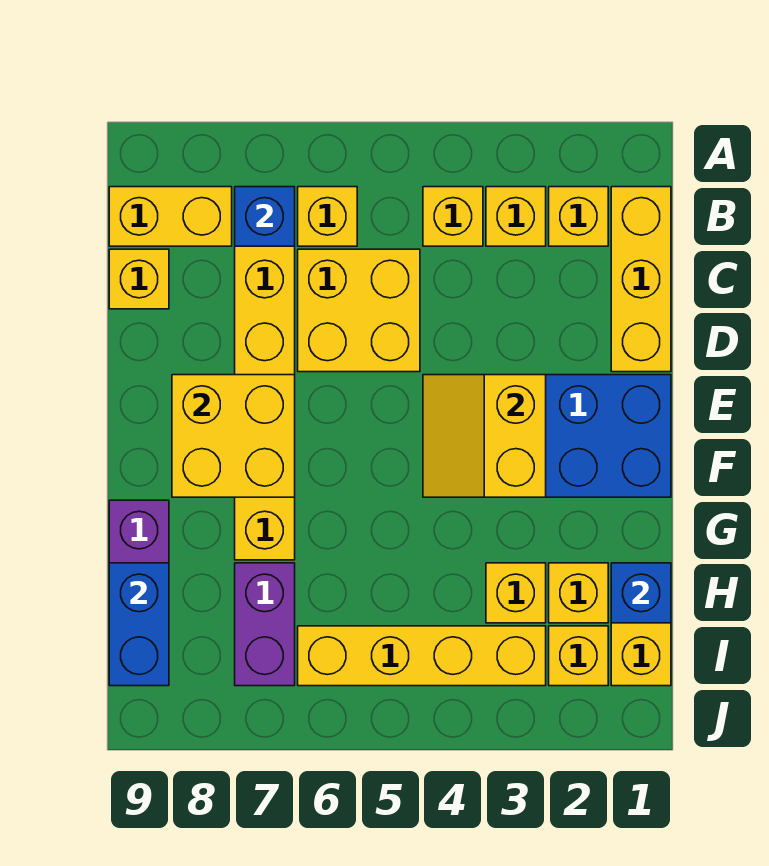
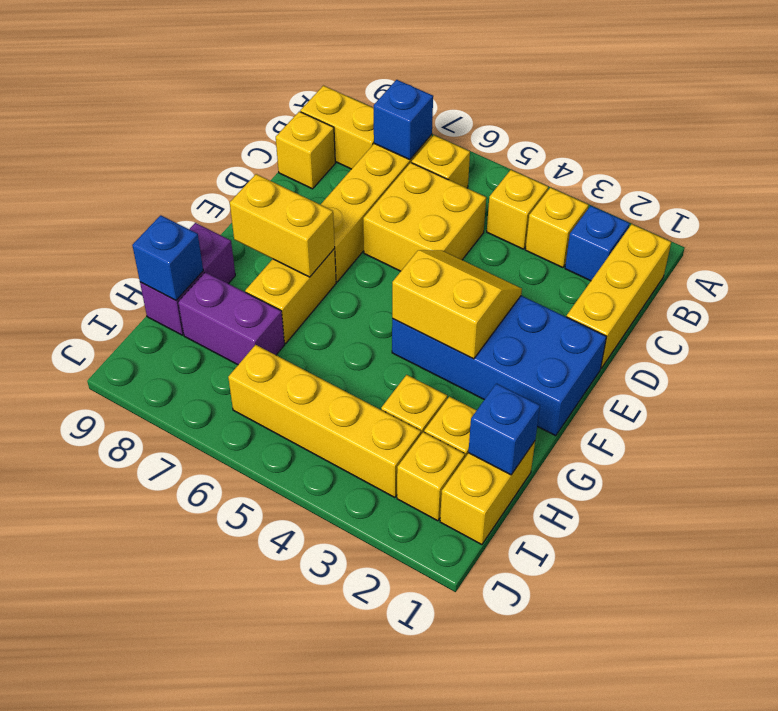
yellow brick B2 level 1 -> blue brick B2 level 1
yellow slope E3:F4 level 2 top 3 -> yellow slope E3:F4 level 2 top F
yellow brick E7:F8 level 2 -> yellow brick F7:F8 level 2
purple brick H7:I7 level 1 -> purple brick H7:H8 level 1
blue brick H9:I9 level 2 -> blue brick H9 level 2

